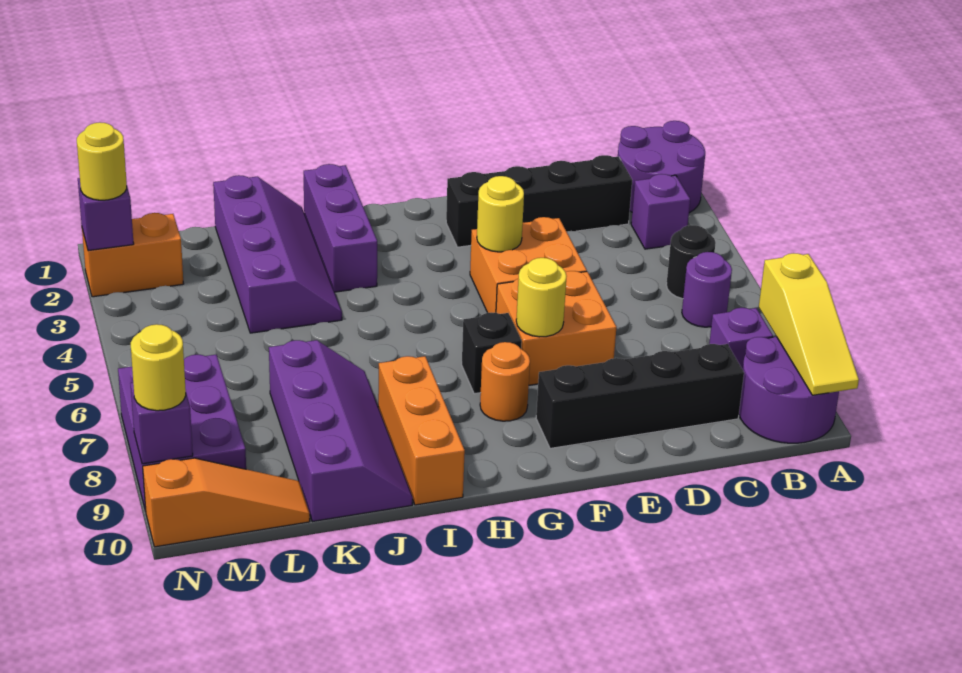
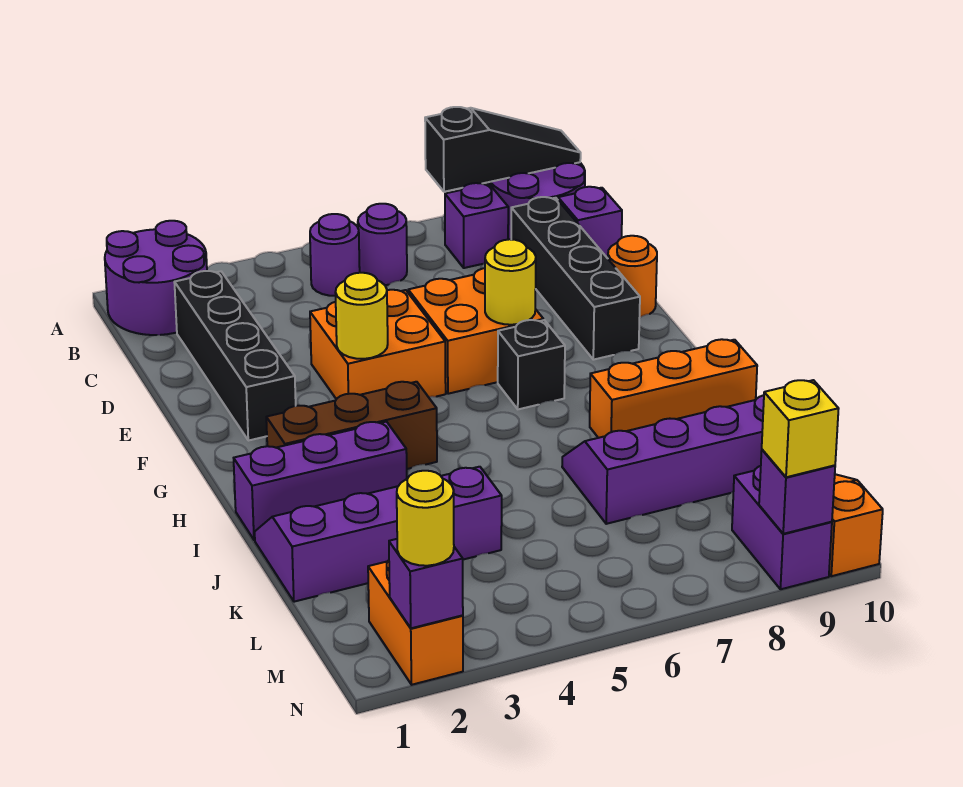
yellow slope A8:A10 level 2 top 8 -> black slope A8:A10 level 2 top 8
purple brick B3 level 1 -> purple brick C10 level 1
black round brick B5 level 1 -> purple round brick B5 level 1
orange round brick G8 level 1 -> orange round brick E10 level 1
none -> brown brick H2:H4 level 1
purple brick M7:N9 level 1 -> purple brick M9:N9 level 1
yellow round brick N9 level 3 -> yellow brick N9 level 3

